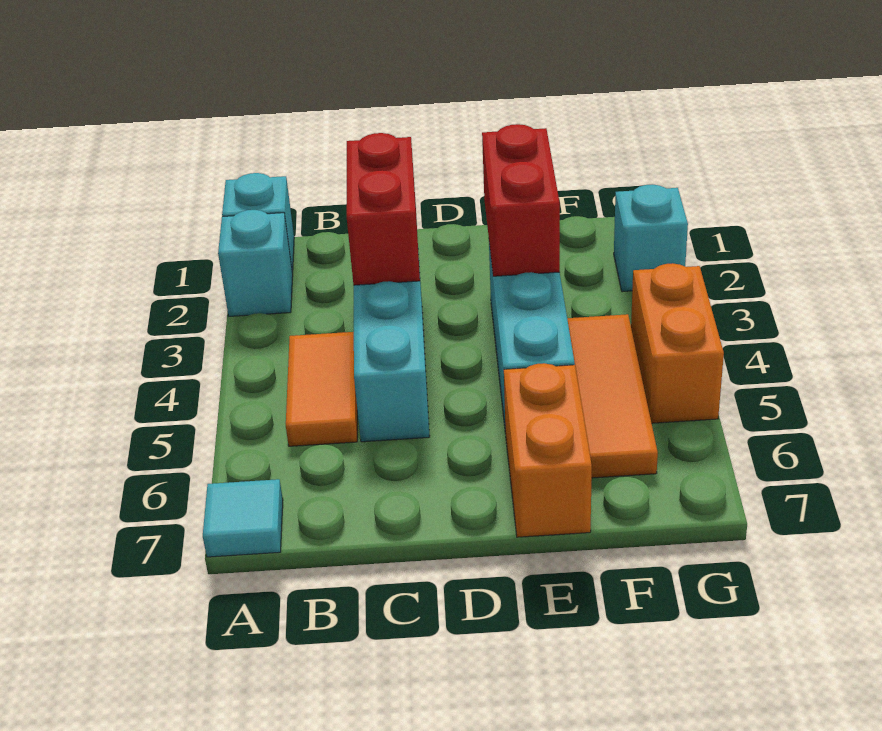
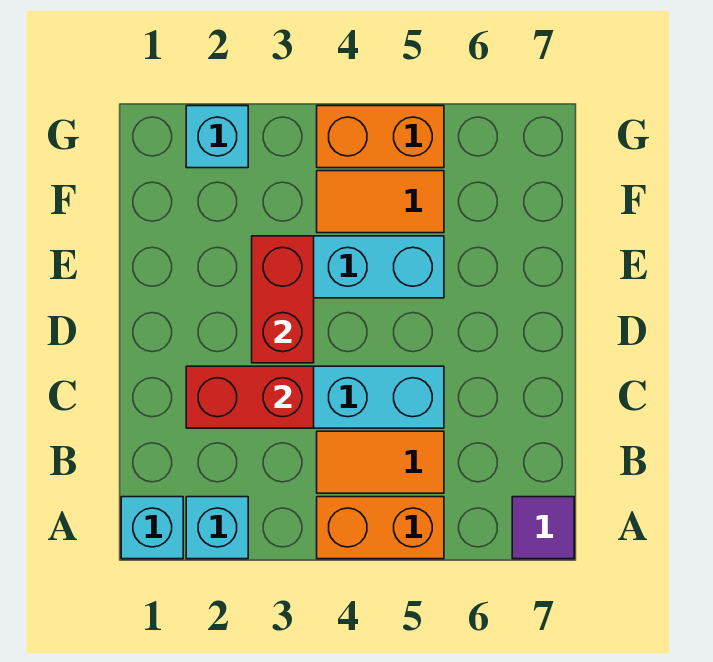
cyan tile A7 level 1 -> purple tile A7 level 1
red brick E2:E3 level 2 -> red brick D3:E3 level 2
orange brick E6:E7 level 1 -> orange brick A4:A5 level 1
orange tile F4:F6 level 1 -> orange tile F4:F5 level 1

